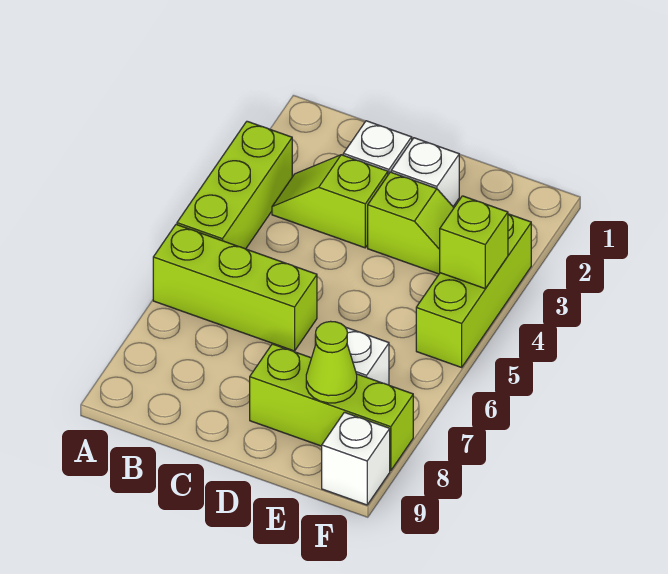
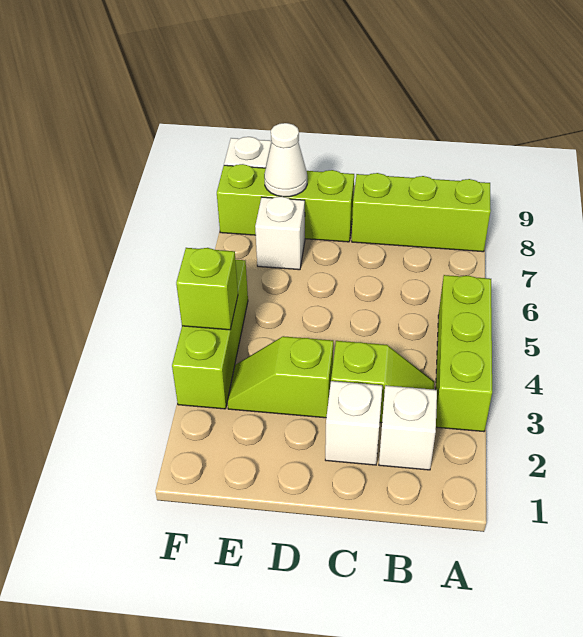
lime brick A6:C6 level 1 -> lime brick A8:C8 level 1
white brick D2 level 1 -> white brick B2 level 1
lime cone E8 level 2 -> white cone E8 level 2

